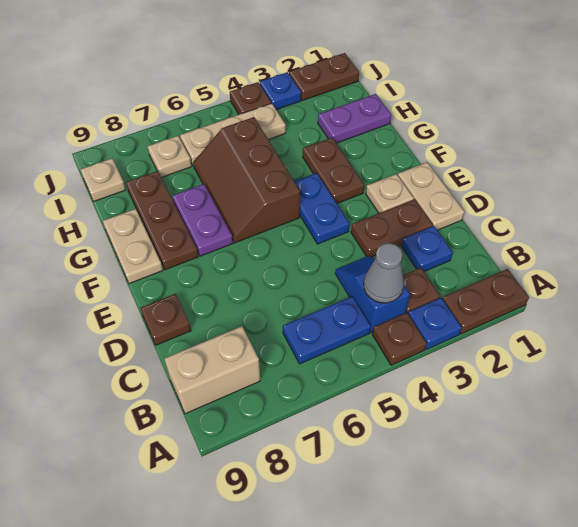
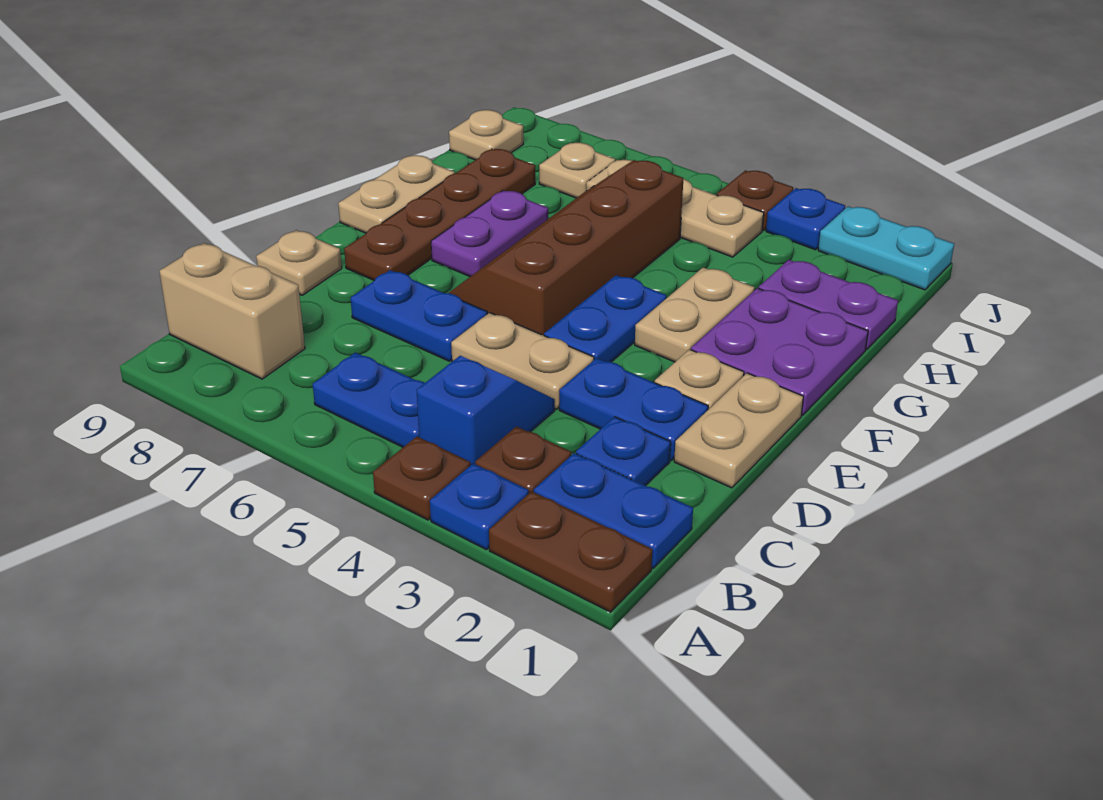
none -> blue plate B1:B2 level 1
grey cone B4 level 2 -> none
brown plate D2:D3 level 1 -> blue plate D2:D3 level 1
none -> tan plate D4:D5 level 1
none -> blue plate D6:D7 level 1
brown plate D9 level 1 -> tan plate D9 level 1
none -> purple plate F1:G2 level 1
brown plate F3:G3 level 1 -> tan plate F3:G3 level 1
brown slope F5:H6 level 1 top 5 -> brown slope E5:H6 level 1 top 5
brown plate F8:H8 level 1 -> brown plate E8:H8 level 1
brown plate J1:J2 level 1 -> cyan plate J1:J2 level 1

